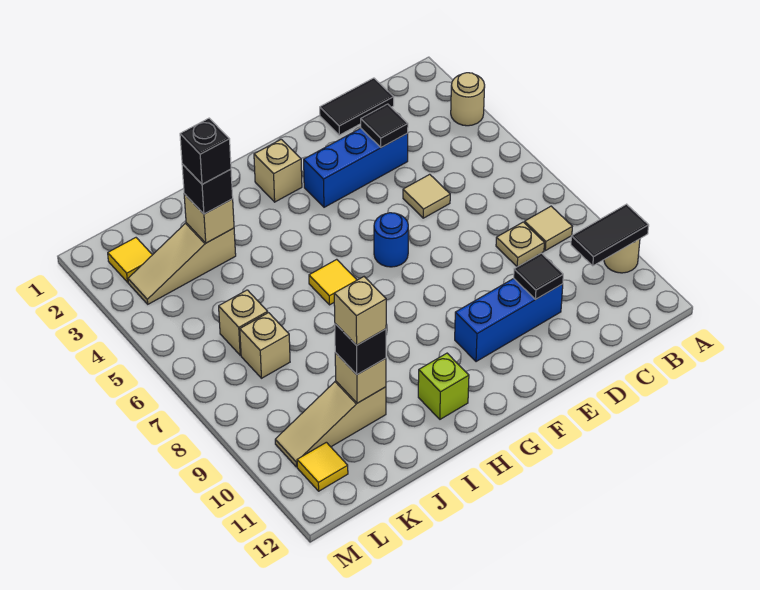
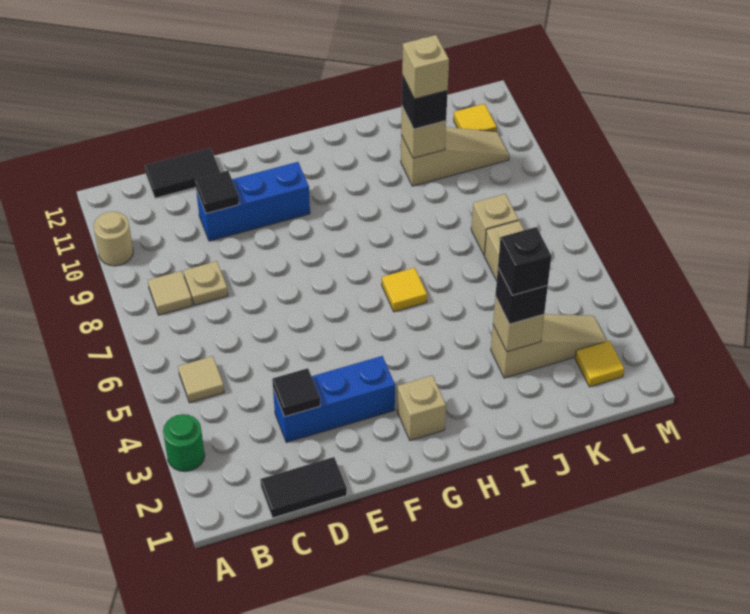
tan round brick A3 level 1 -> green round brick A3 level 1
black tile A10:B10 level 2 -> black tile C12:D12 level 1
tan tile D5 level 1 -> tan tile B5 level 1
blue round brick F6 level 1 -> none
lime brick H11 level 1 -> none

